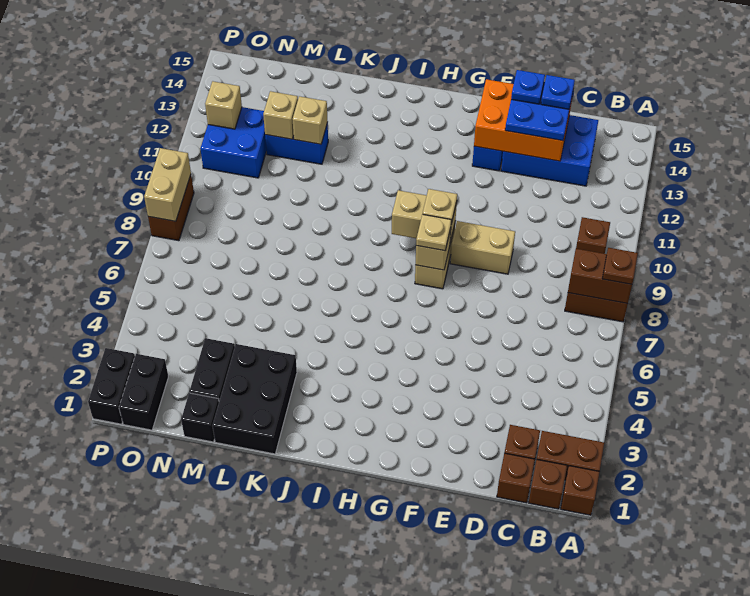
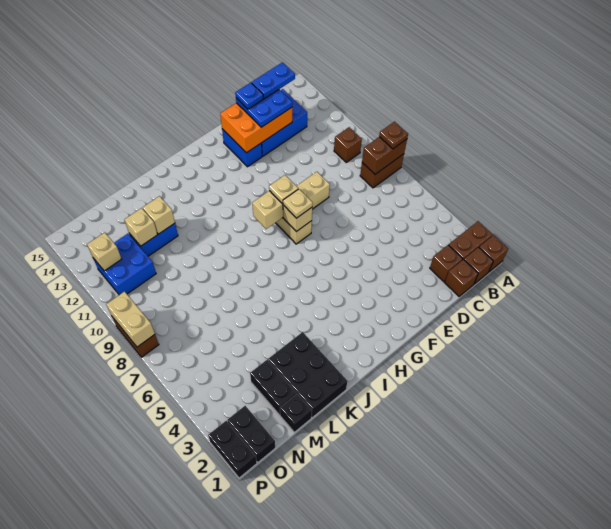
blue plate D14 level 4 -> blue plate C14:D14 level 4

